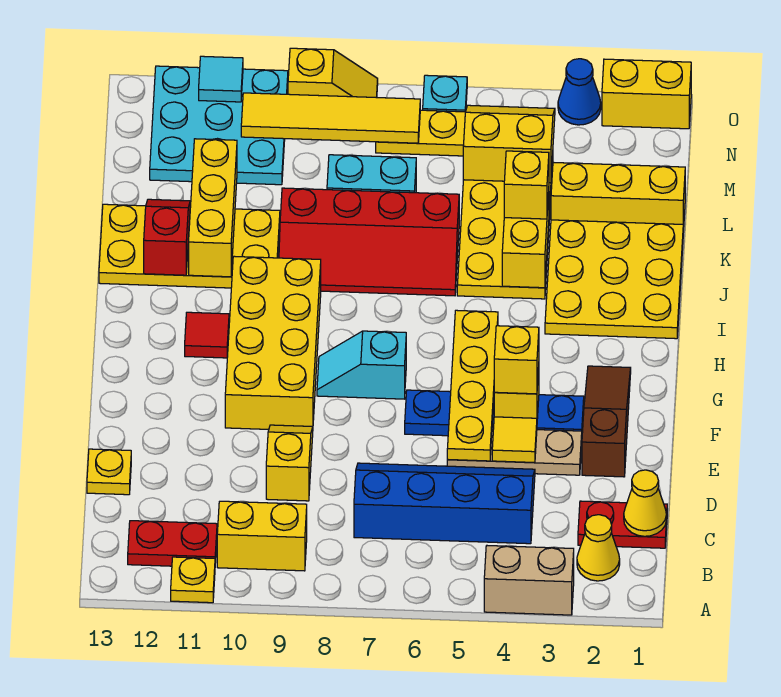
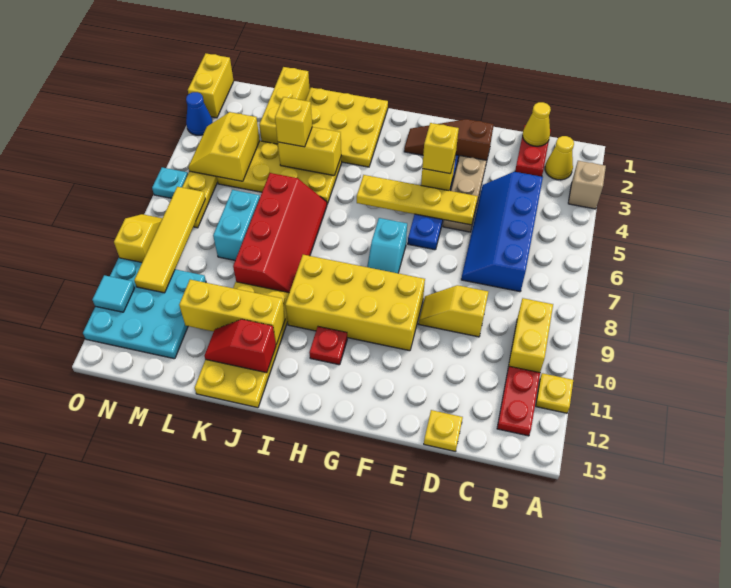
tan brick A3:A4 level 1 -> tan brick A3 level 1
yellow tile E4 level 2 -> none
red tile H11 level 1 -> red plate H11 level 1

